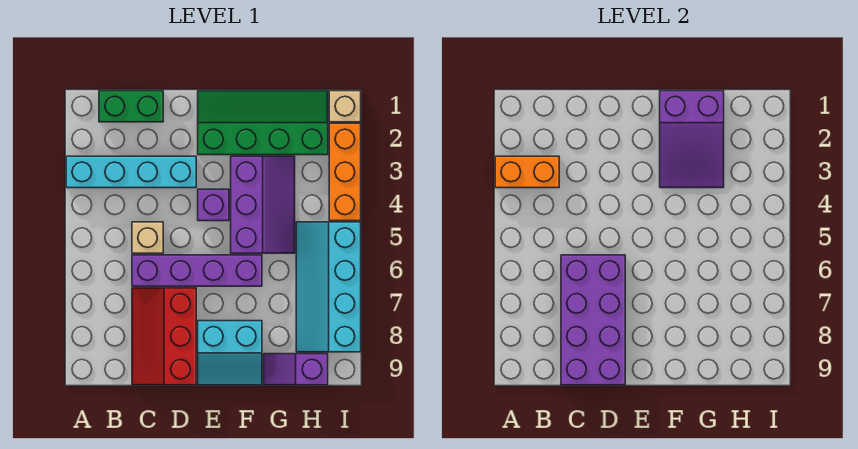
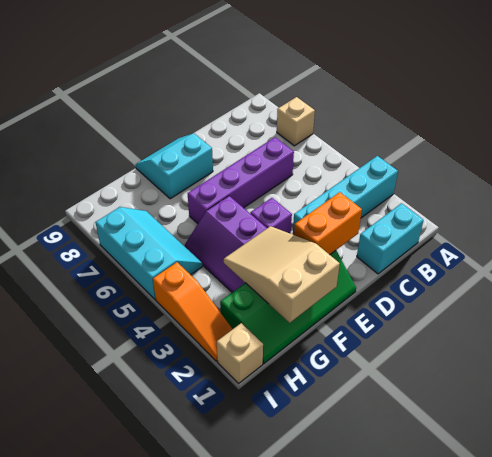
orange brick A3:B3 level 2 -> orange brick D2:E2 level 2
green brick B1:C1 level 1 -> cyan brick B1:C1 level 1
tan brick C5 level 1 -> tan brick A7 level 1
purple brick C6:D9 level 2 -> none
red slope C7:D9 level 1 top D -> none
purple slope F1:G3 level 2 top 1 -> tan slope F1:G3 level 2 top 1
purple slope G9:H9 level 1 top H -> none
cyan slope H5:I8 level 1 top I -> cyan slope H5:I7 level 1 top I
orange brick I2:I4 level 1 -> orange slope I2:I4 level 1 top 4

